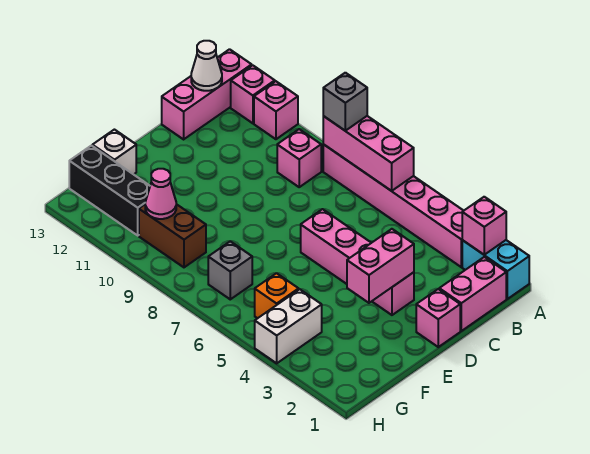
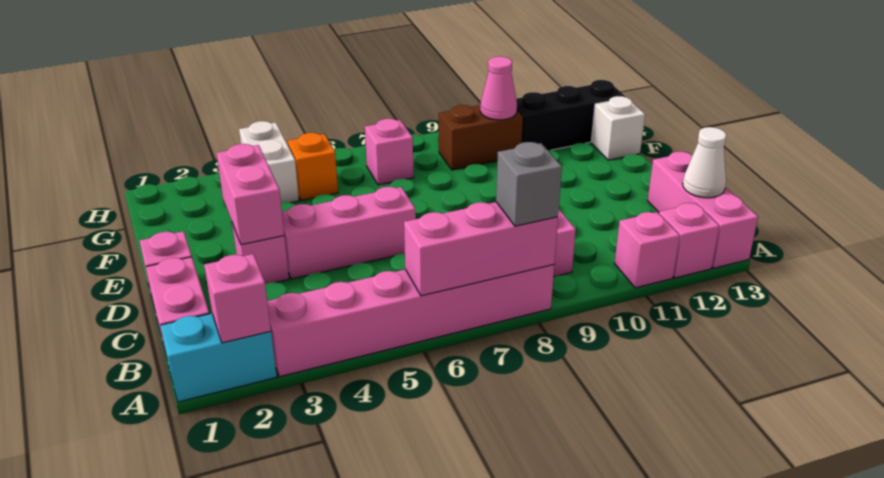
grey brick G7 level 1 -> pink brick G7 level 1

